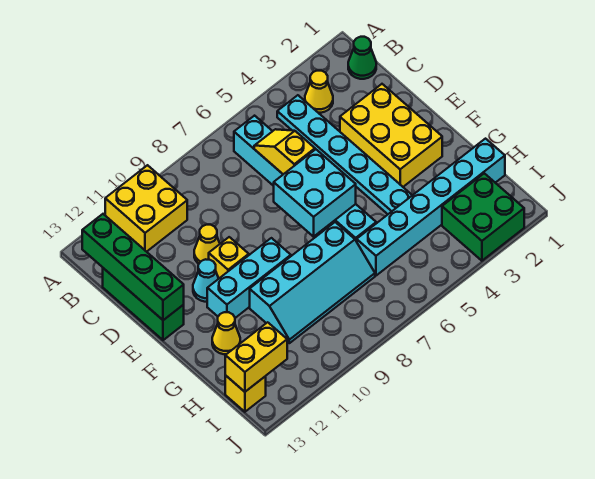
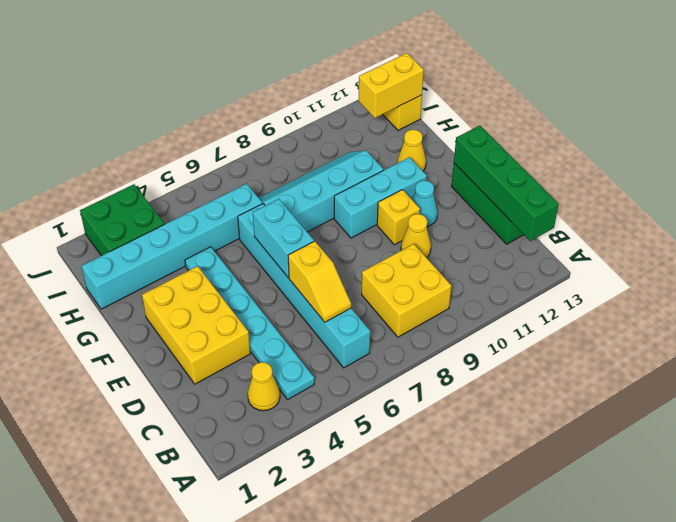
yellow brick A10:B11 level 1 -> yellow brick B8:C9 level 1
green cone B1 level 1 -> none
cyan brick E6:F7 level 2 -> cyan brick E6:F6 level 2

